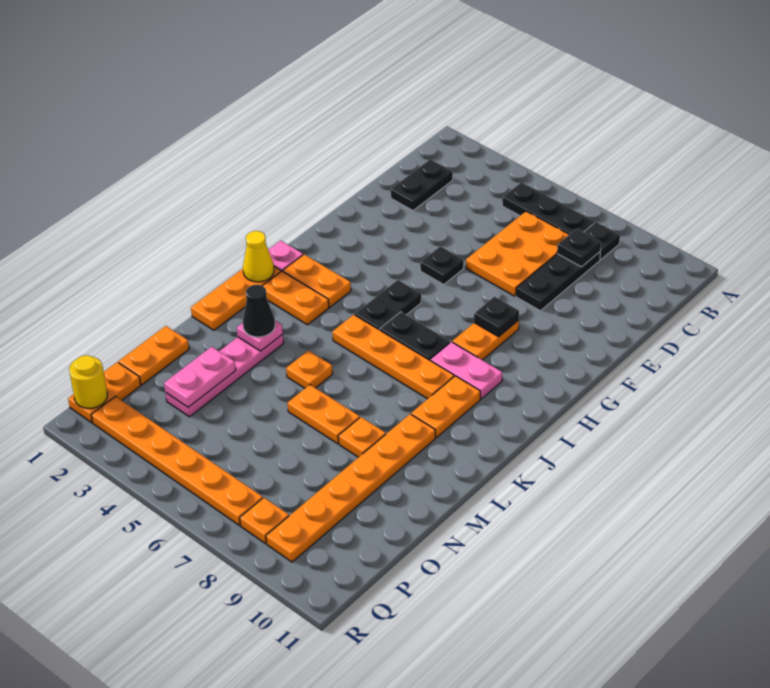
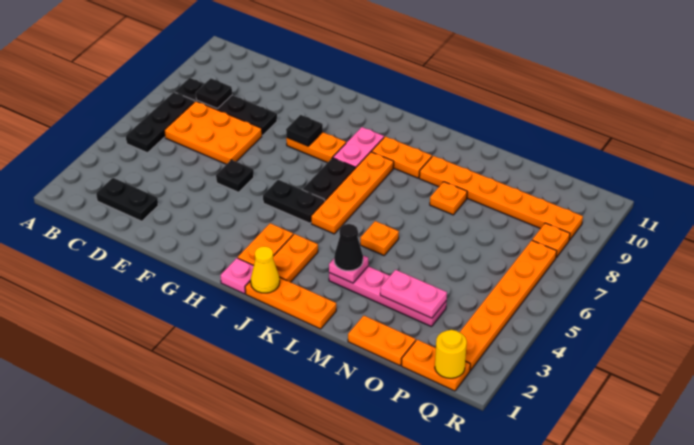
orange plate M6:M7 level 1 -> none

